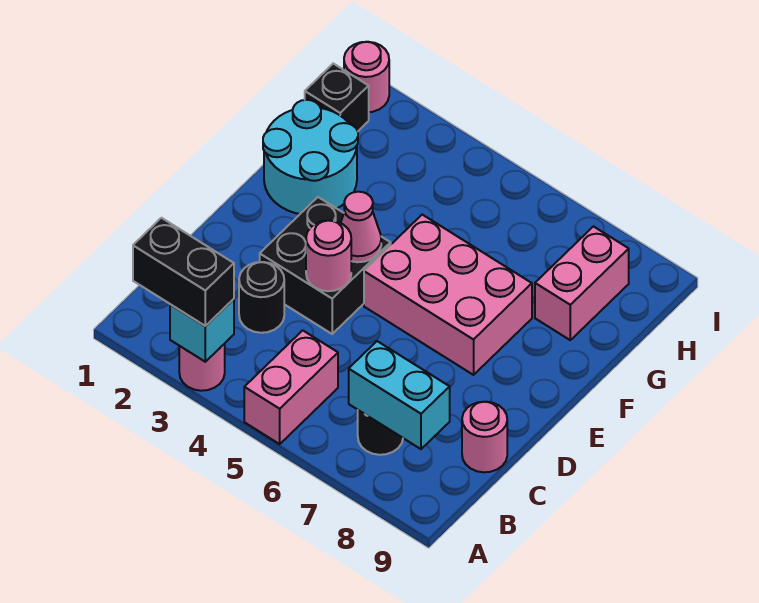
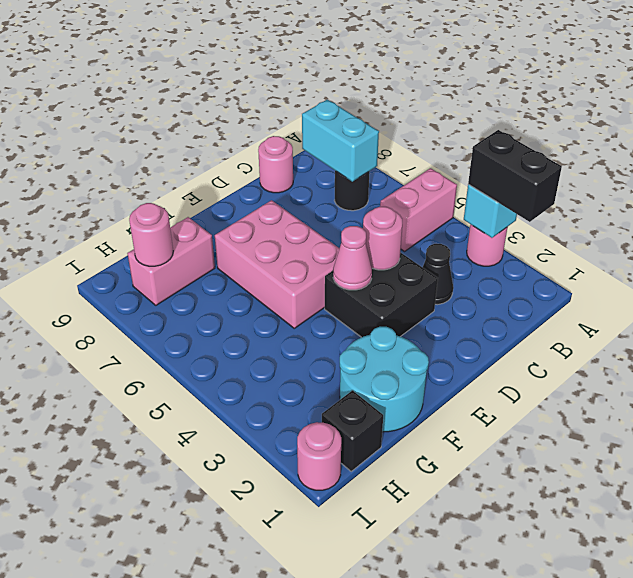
black round brick C3 level 1 -> black cone C3 level 1
none -> pink round brick H8 level 2

